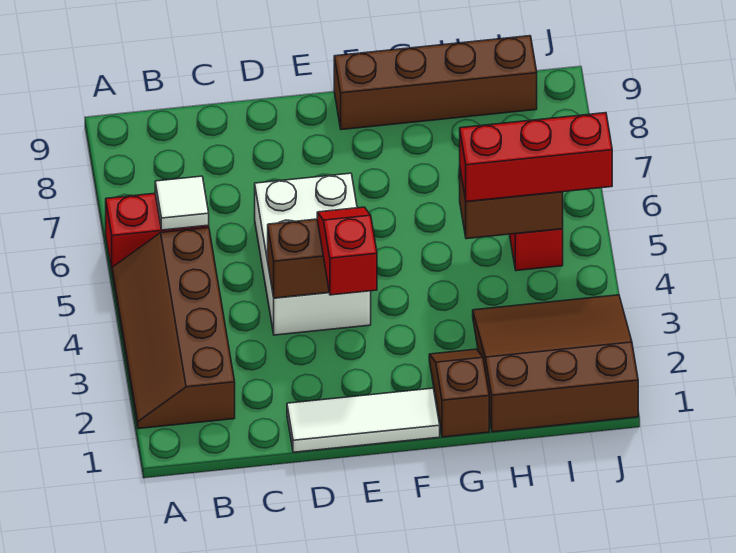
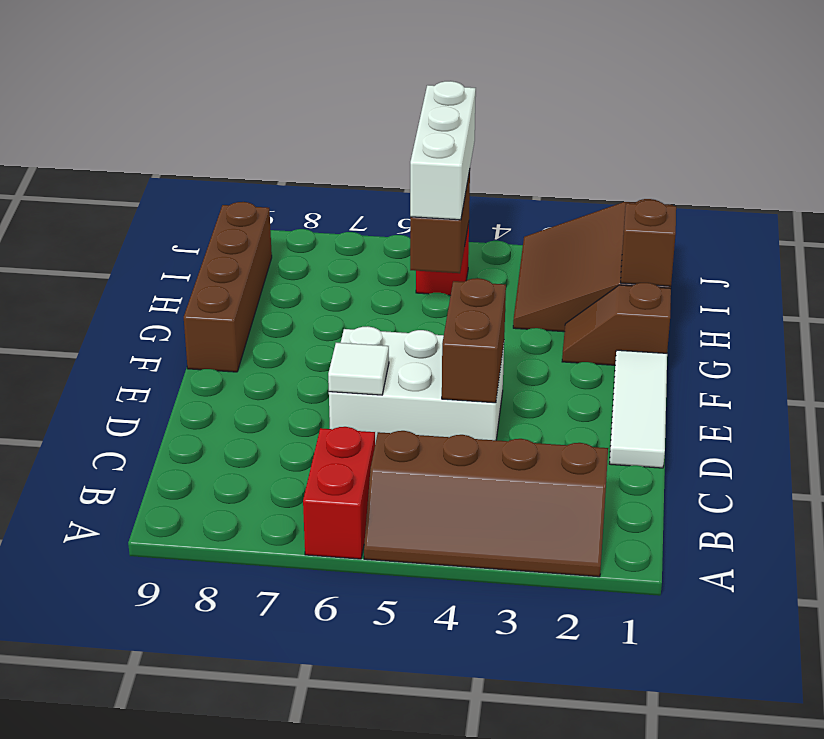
white tile B6 level 2 -> white tile D6 level 2
red slope E3:E4 level 3 top 3 -> none
none -> brown brick H1 level 2
red brick H5:J5 level 3 -> white brick H5:J5 level 3

